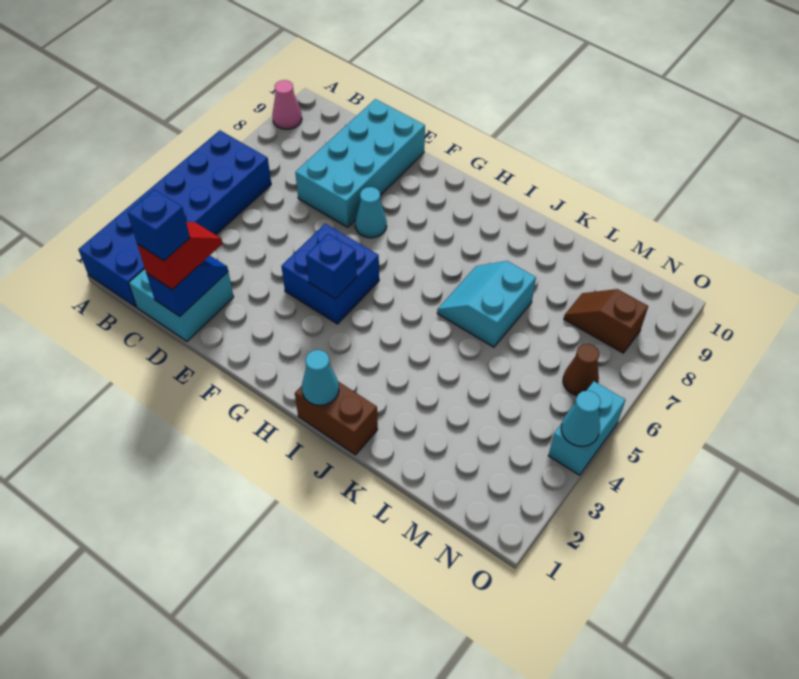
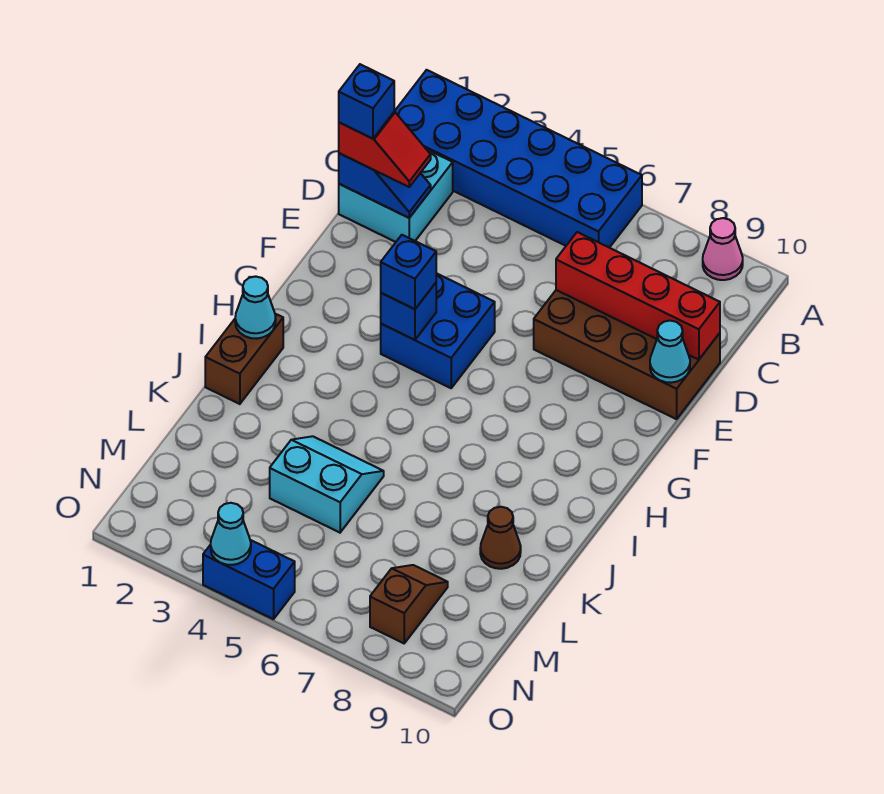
cyan brick D7:E10 level 1 -> brown brick D7:E10 level 1
none -> red brick D7:D10 level 2
cyan cone F7 level 1 -> cyan cone E10 level 2
none -> blue brick G4 level 3
cyan slope J6:K7 level 1 top K -> cyan slope K4:L5 level 1 top L
brown cone N6 level 1 -> brown cone K9 level 1
cyan brick O4:O5 level 1 -> blue brick O4:O5 level 1

